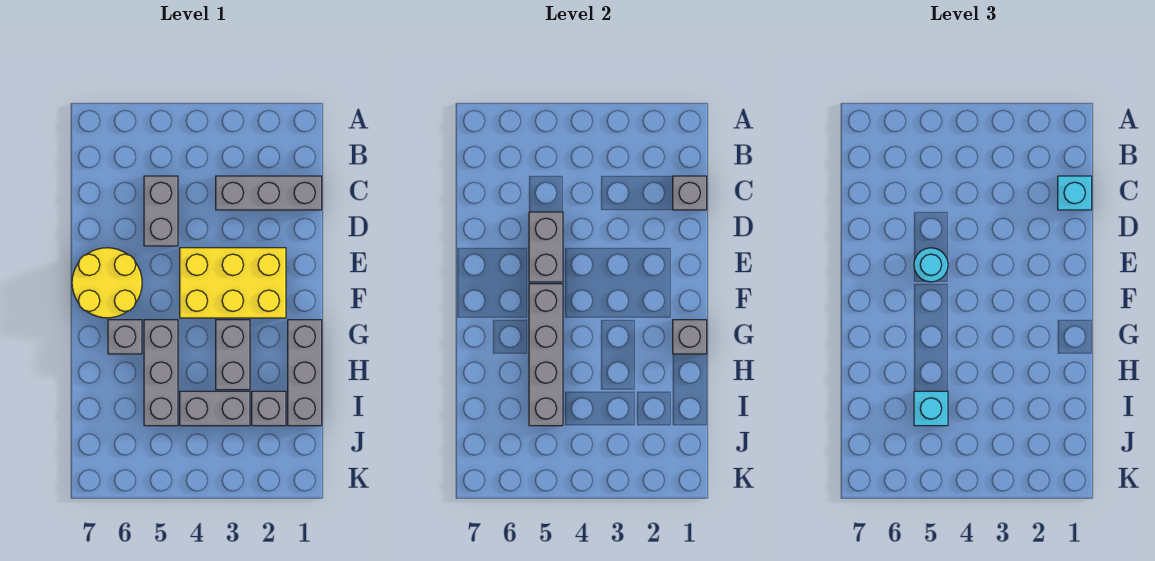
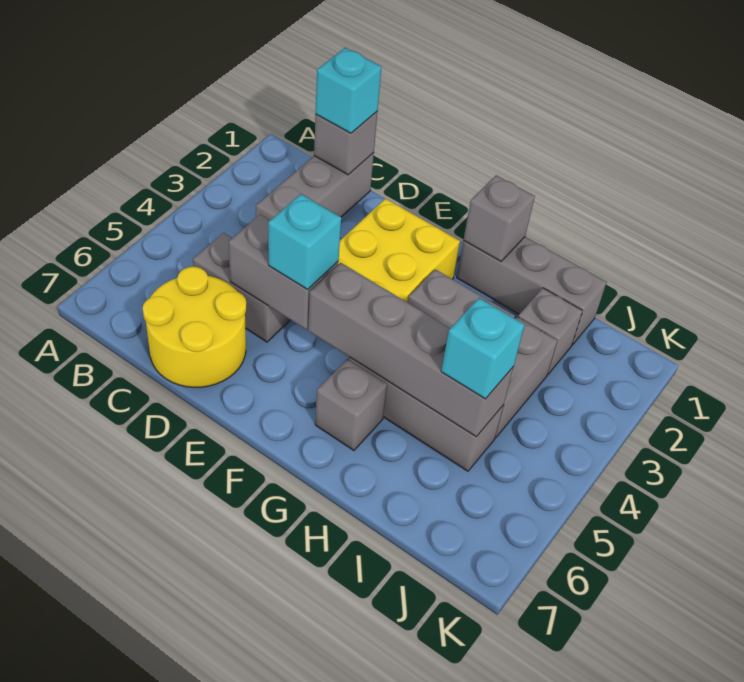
cyan round brick E5 level 3 -> cyan brick E5 level 3
yellow round brick E6:F7 level 1 -> yellow round brick C6:D7 level 1

